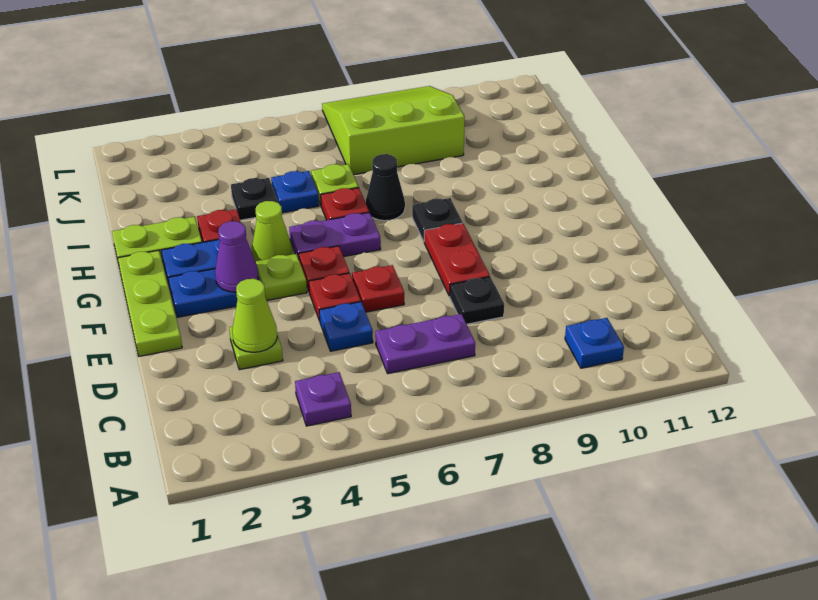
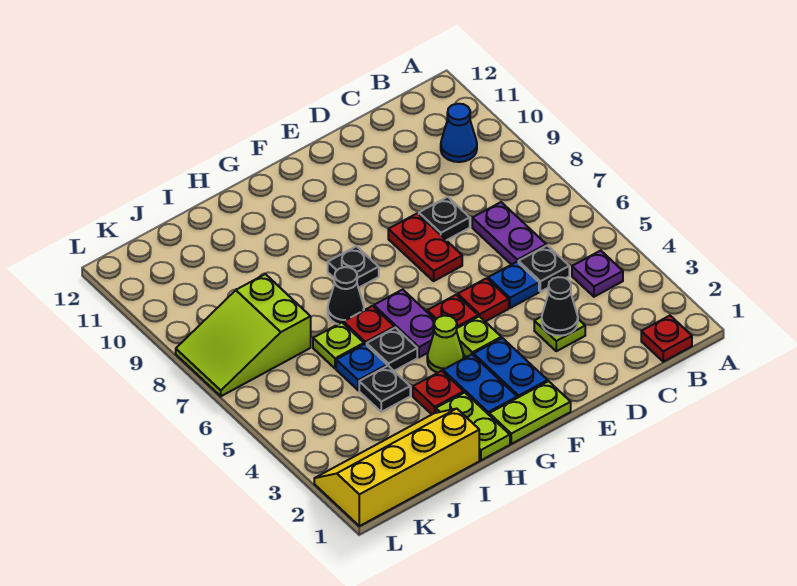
blue plate B10 level 1 -> blue cone B10 level 1
none -> black plate C5 level 1
lime cone D3 level 2 -> black cone D3 level 2
lime plate E1:G1 level 1 -> lime plate F1:G1 level 1
red plate E6 level 1 -> red plate B1 level 1
red plate E8:F8 level 1 -> red plate E7:E8 level 1
purple cone F3 level 2 -> none
none -> black plate H5 level 1
none -> yellow slope I1:L2 level 1 top 1
lime slope J7:L9 level 1 top J -> lime slope J7:L8 level 1 top J

